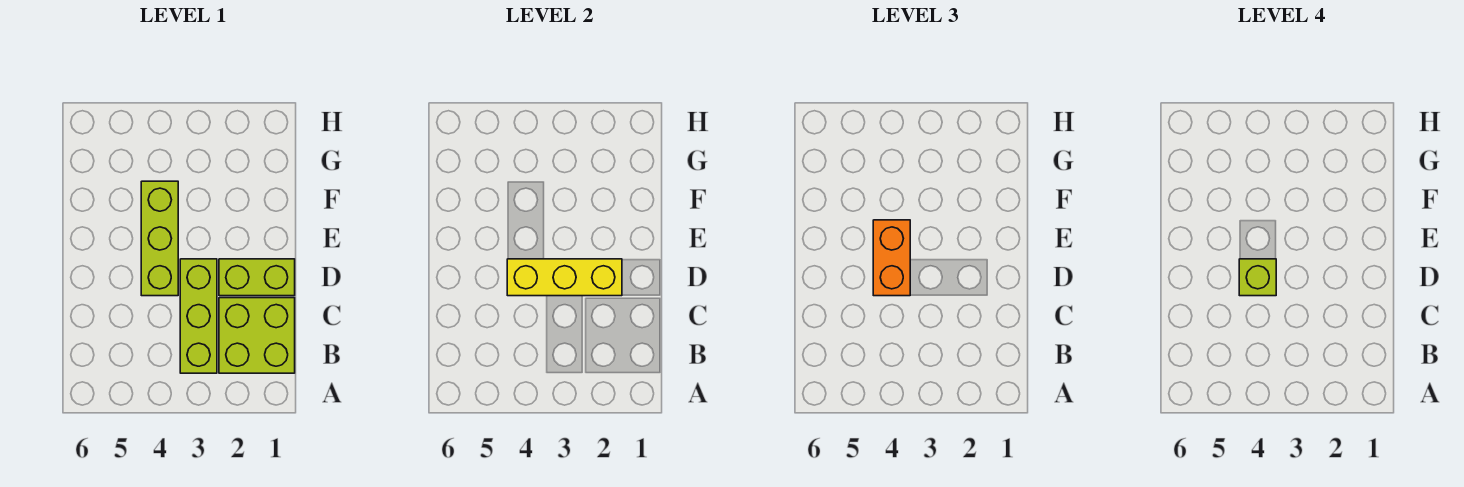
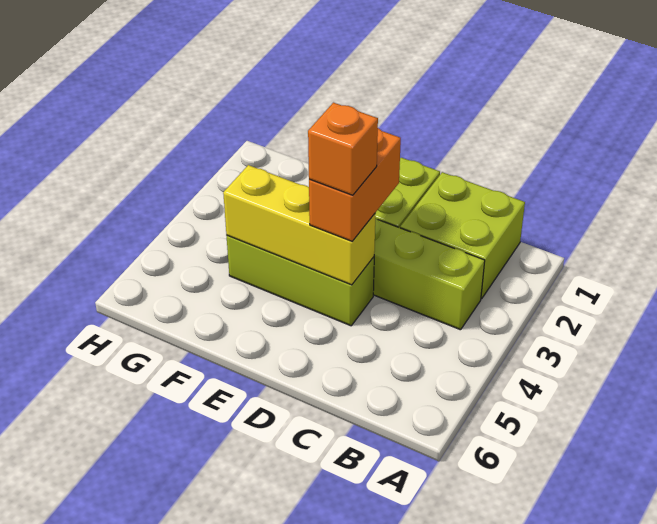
yellow brick D2:D4 level 2 -> yellow brick D4:F4 level 2
orange brick D4:E4 level 3 -> orange brick D3:D4 level 3
lime brick D4 level 4 -> orange brick D4 level 4

